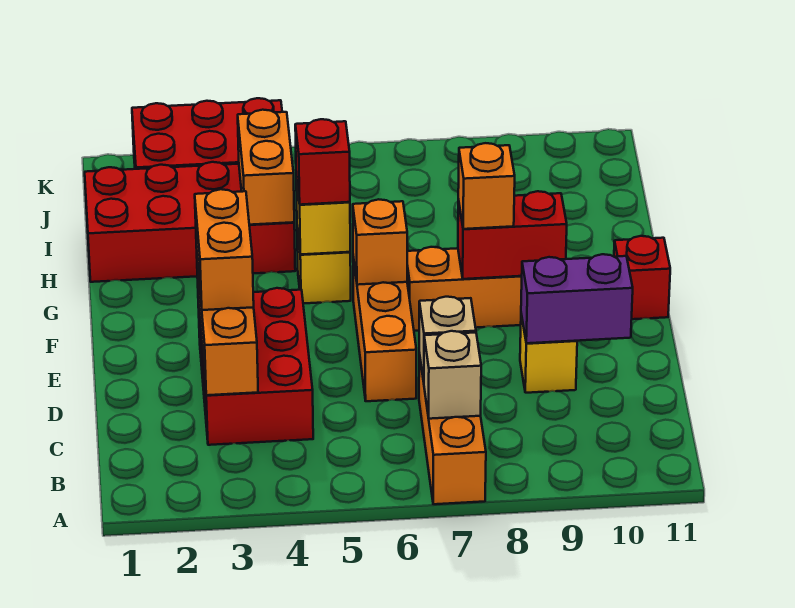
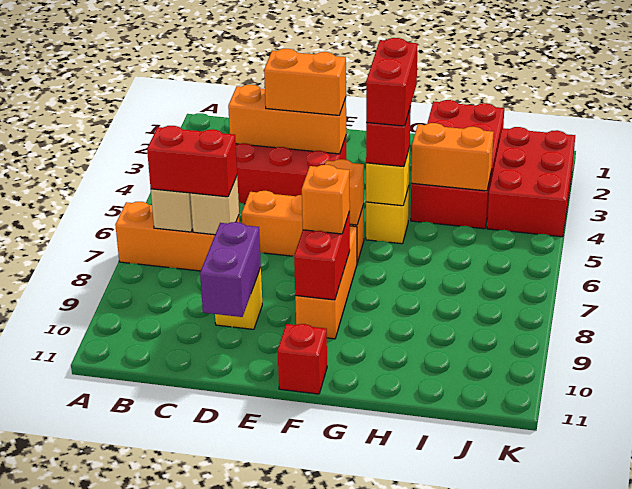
none -> red brick B7:C7 level 3
none -> red brick G4:G5 level 4

